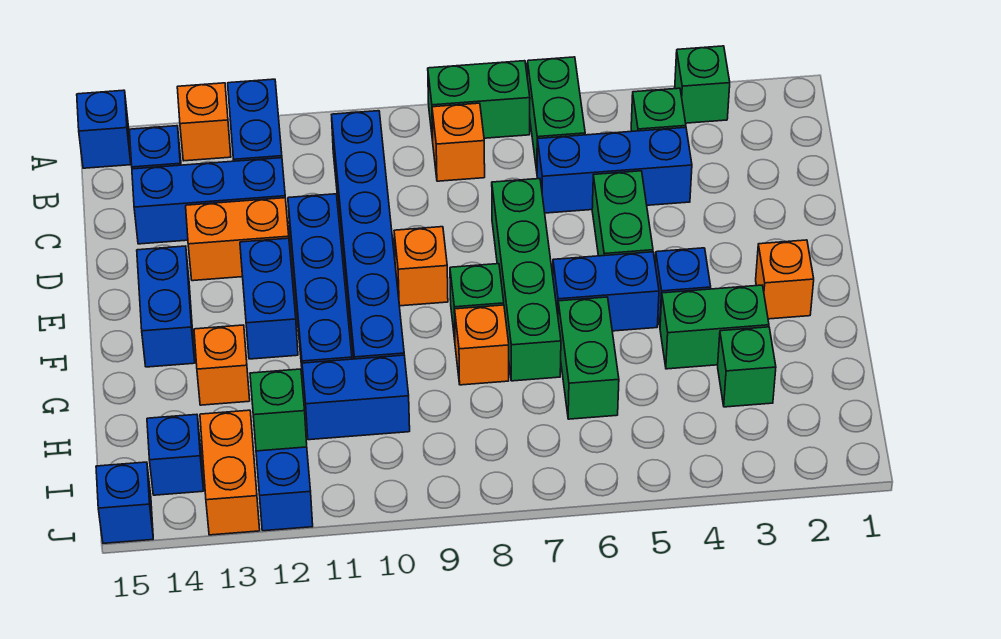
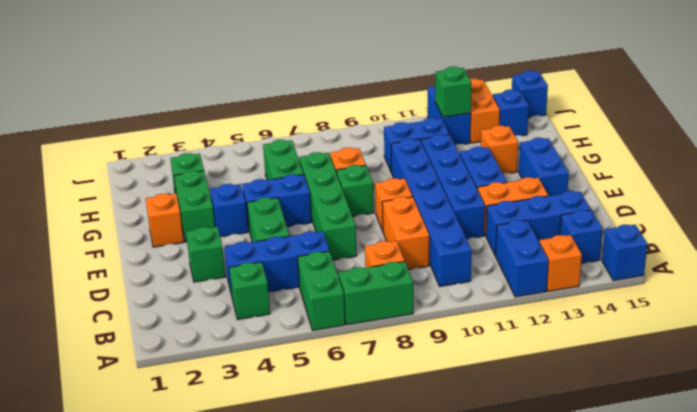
green brick A3 level 1 -> green brick D3 level 1
none -> orange brick C9:D9 level 1
green brick G3:G4 level 1 -> green brick F3:G3 level 1

